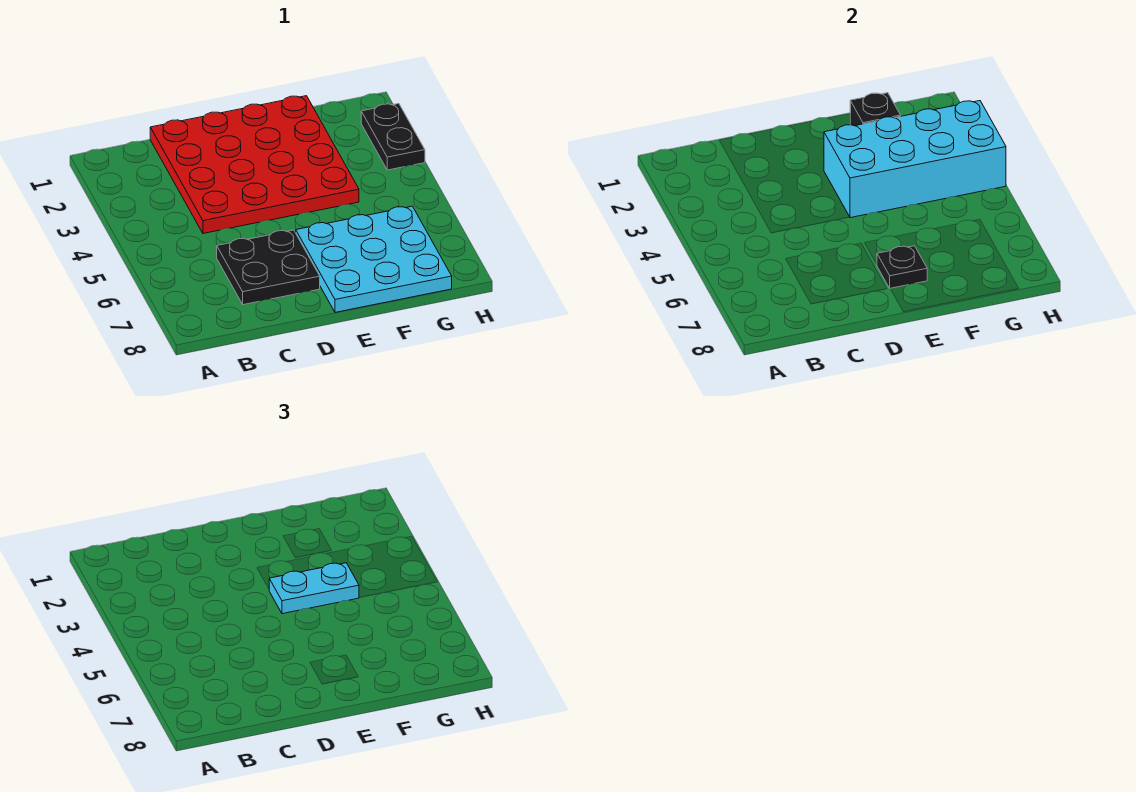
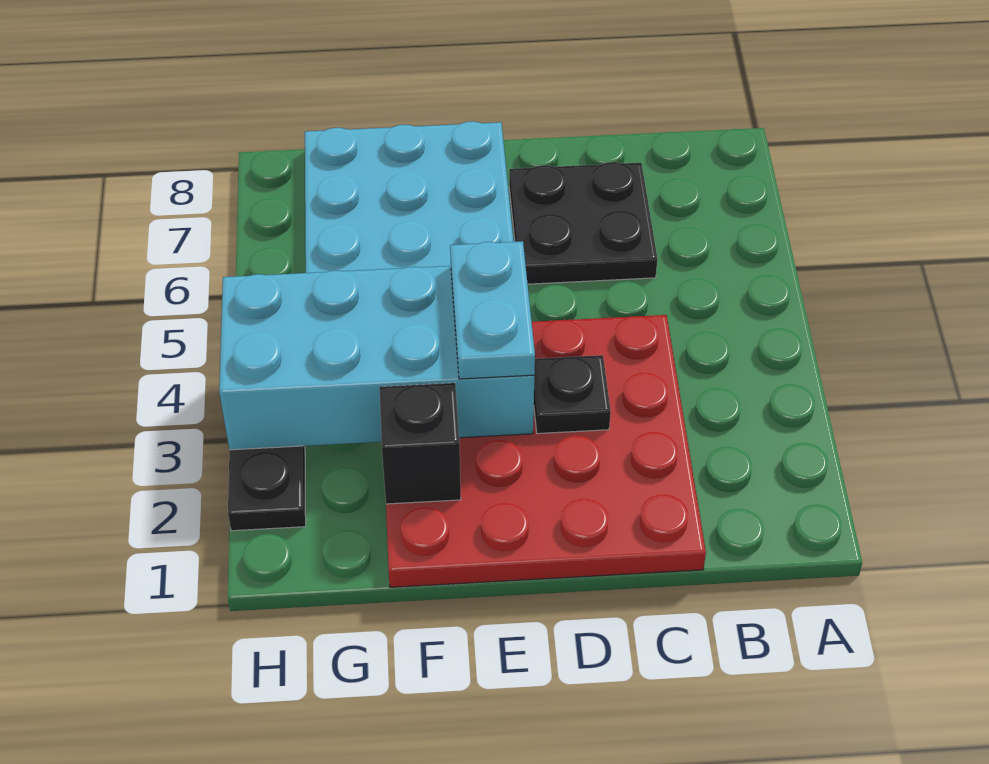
cyan plate E4:F4 level 3 -> cyan plate E3:E4 level 3
black plate E7 level 2 -> black plate D3 level 2

